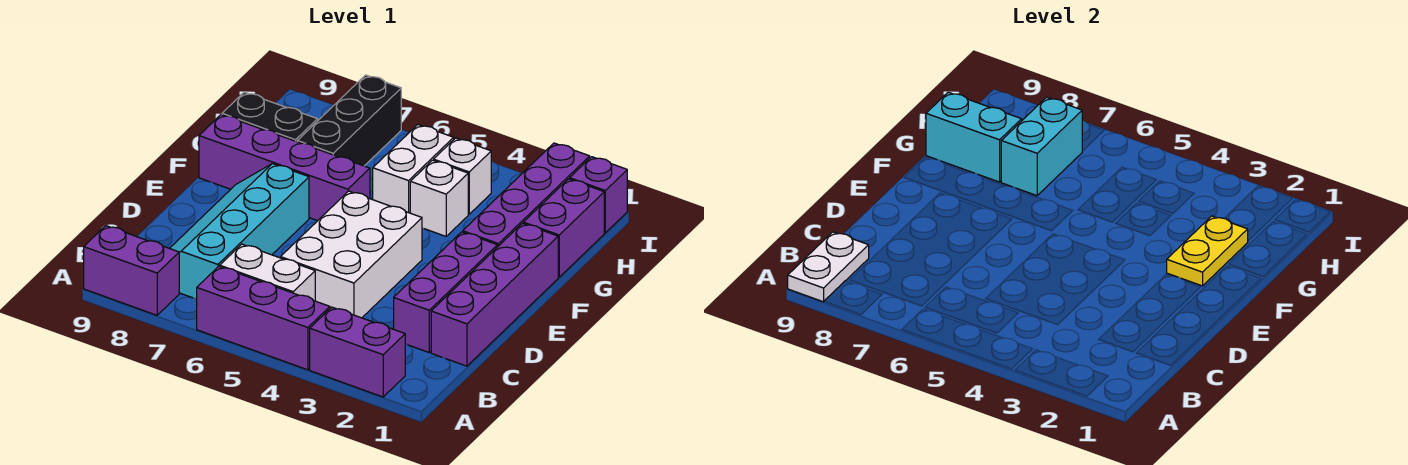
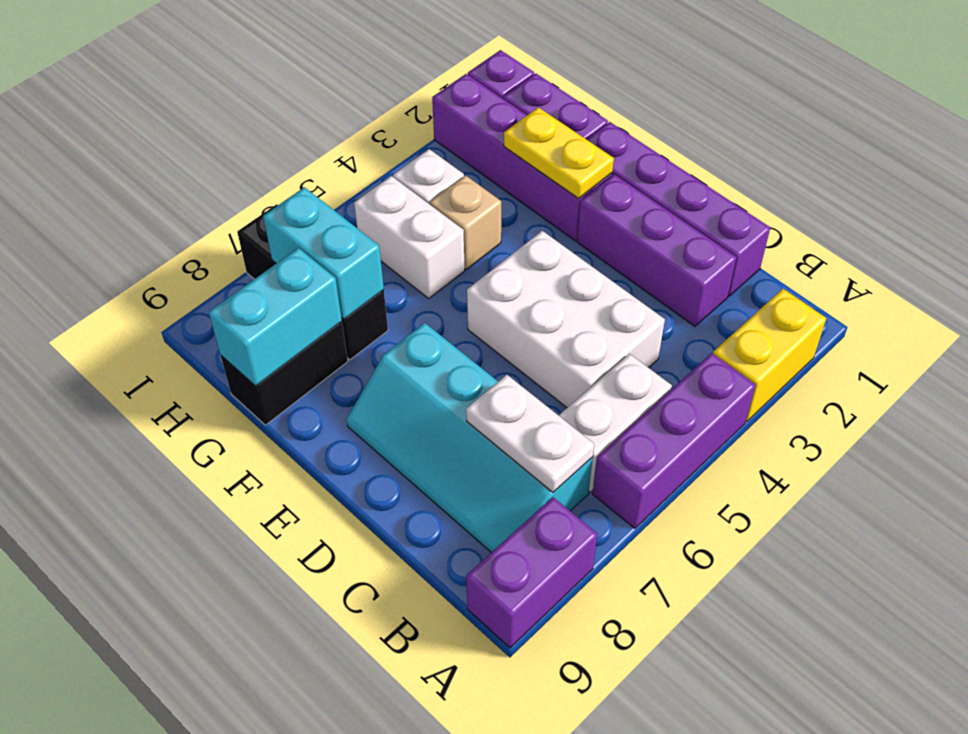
purple brick A2:A3 level 1 -> yellow brick A2:A3 level 1
white plate A9:B9 level 2 -> white plate B7:C7 level 2
purple brick F6:F9 level 1 -> none
white brick G4 level 1 -> tan brick G4 level 1

